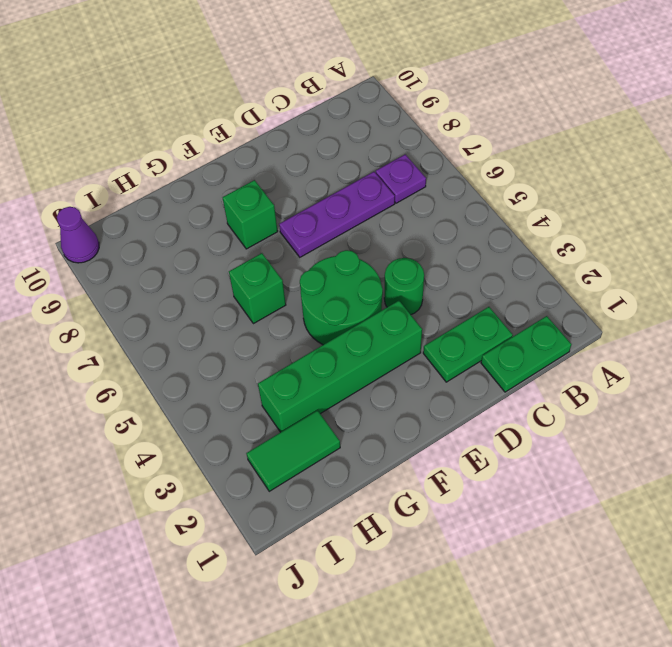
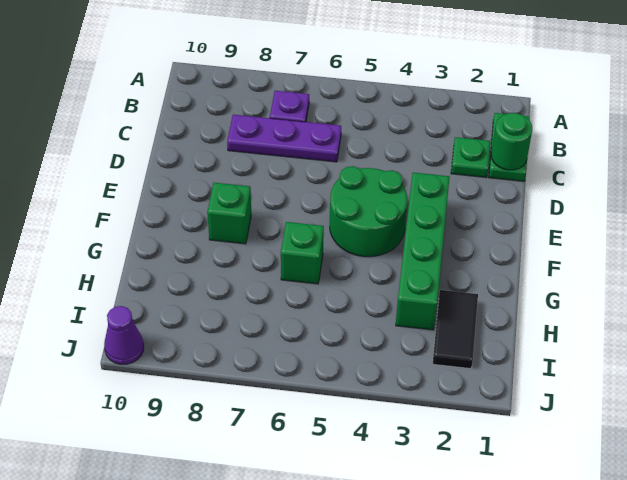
green plate C2:D2 level 1 -> green plate C2 level 1
purple plate C7:E7 level 1 -> purple plate C6:C8 level 1
green round brick D4 level 1 -> green round brick C1 level 2
green tile H2:I2 level 1 -> black tile H2:I2 level 1

